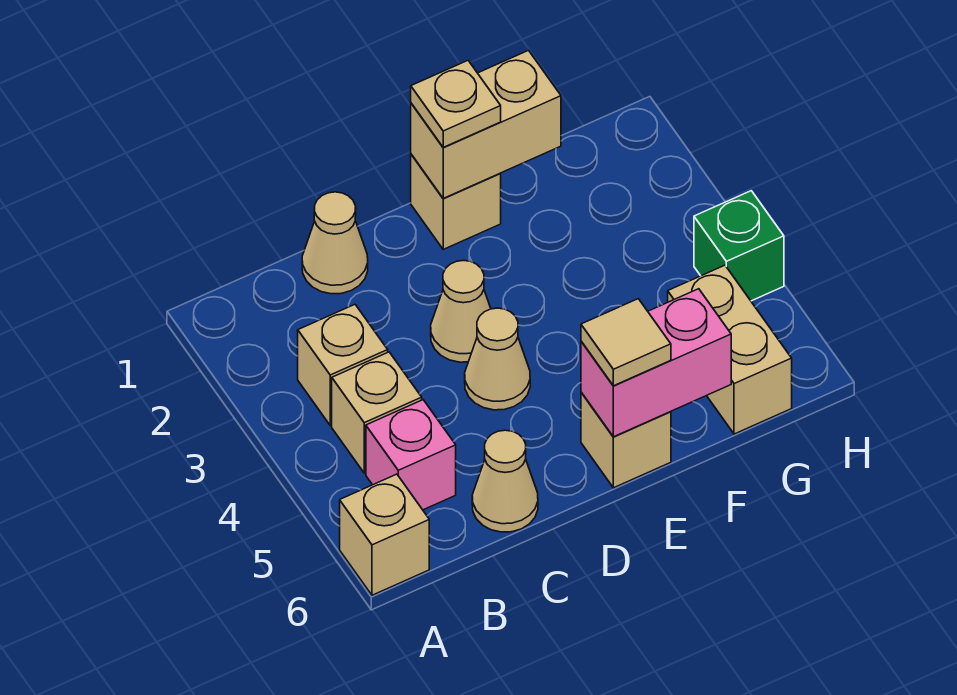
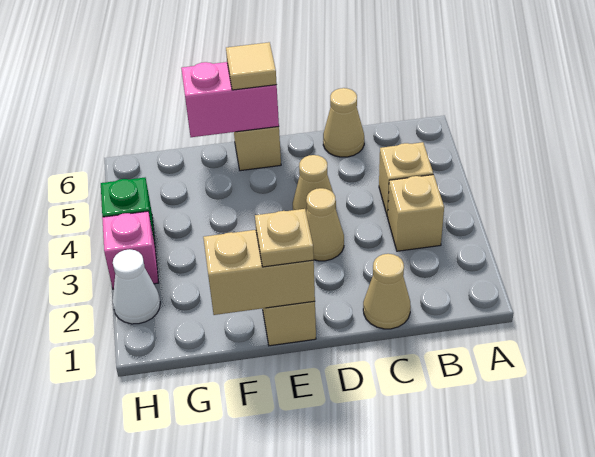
tan brick A6 level 1 -> none
pink brick B5 level 1 -> pink brick H3 level 1
tan brick G5:G6 level 1 -> none
none -> white cone H2 level 1

